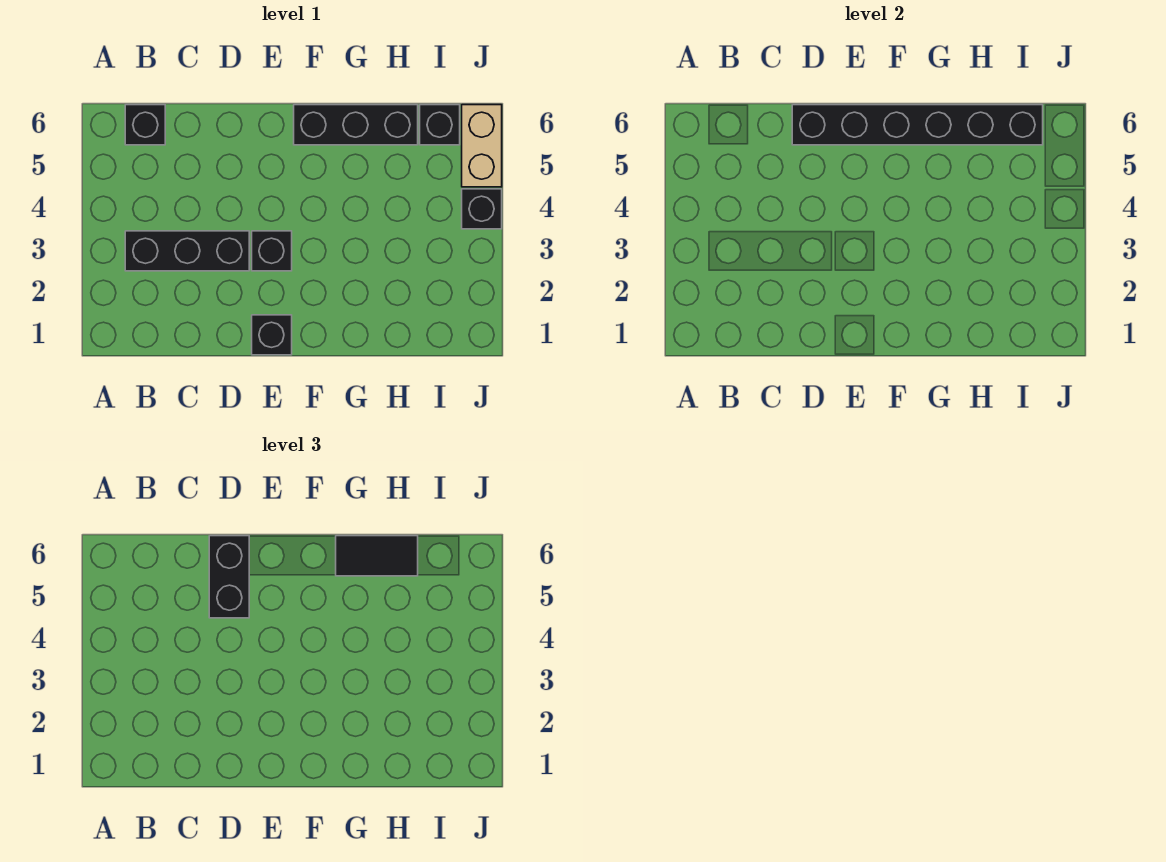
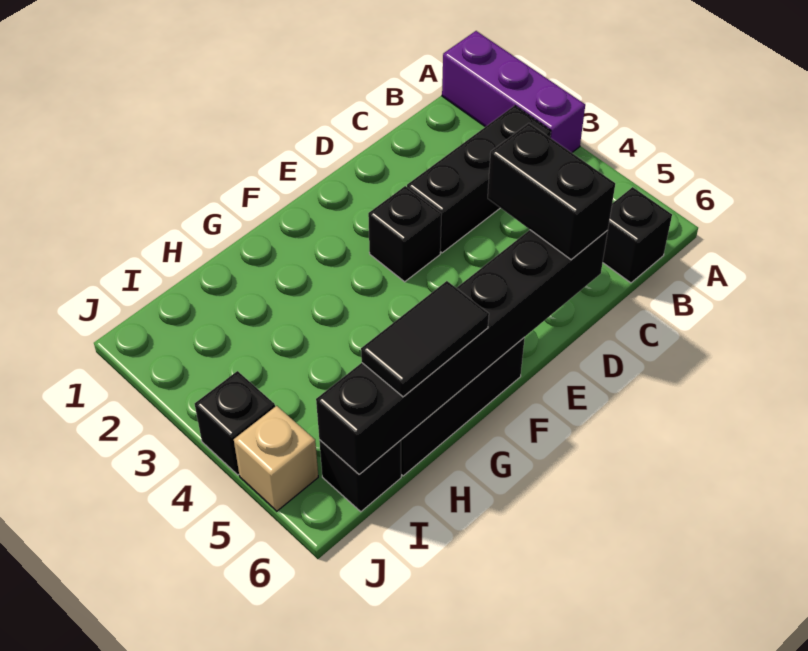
none -> purple brick A1:A3 level 1
black brick E1 level 1 -> none
tan brick J5:J6 level 1 -> tan brick J5 level 1

